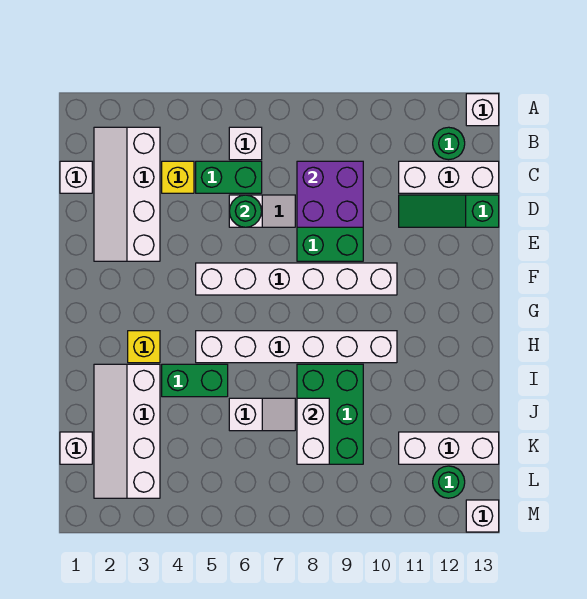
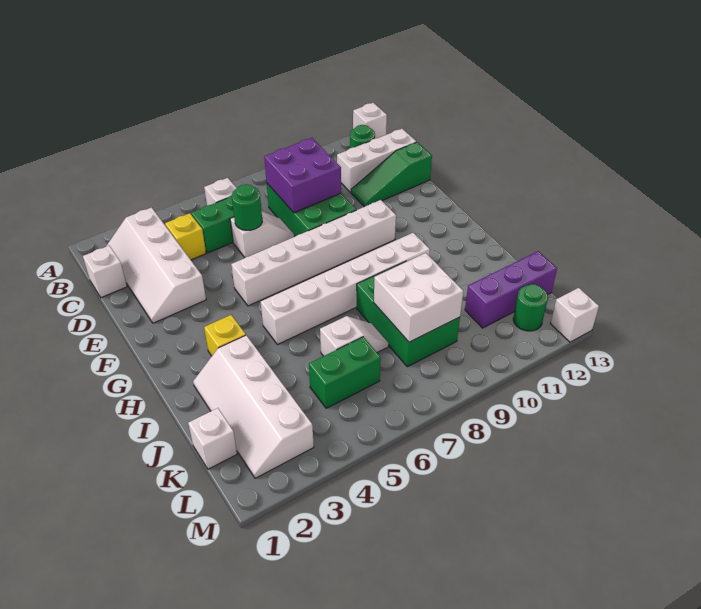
green brick I4:I5 level 1 -> green brick K5:K6 level 1
white brick J8:K8 level 2 -> white brick J8:K9 level 2
white brick K11:K13 level 1 -> purple brick K11:K13 level 1

